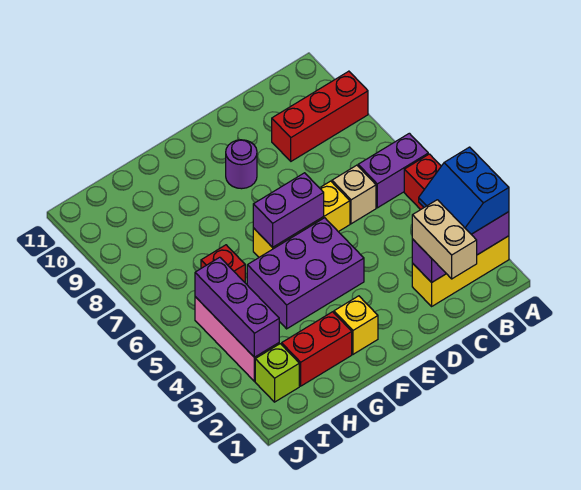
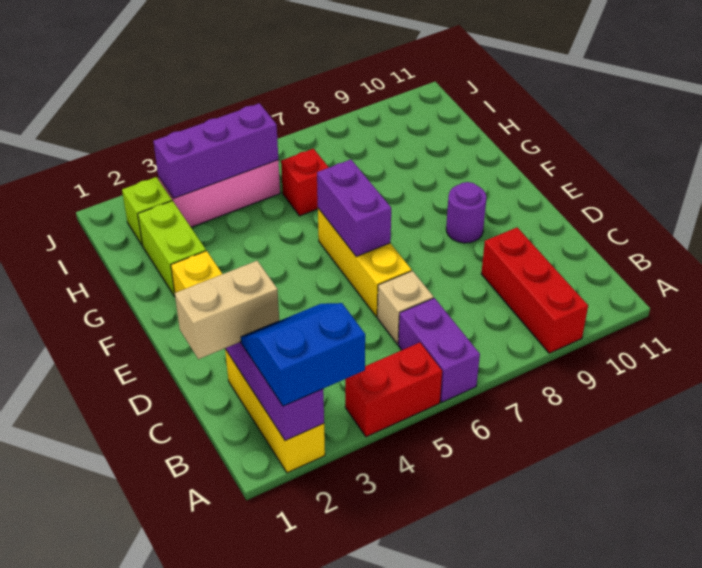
purple brick E4:G5 level 1 -> none
red brick G2:H2 level 1 -> lime brick G2:H2 level 1

